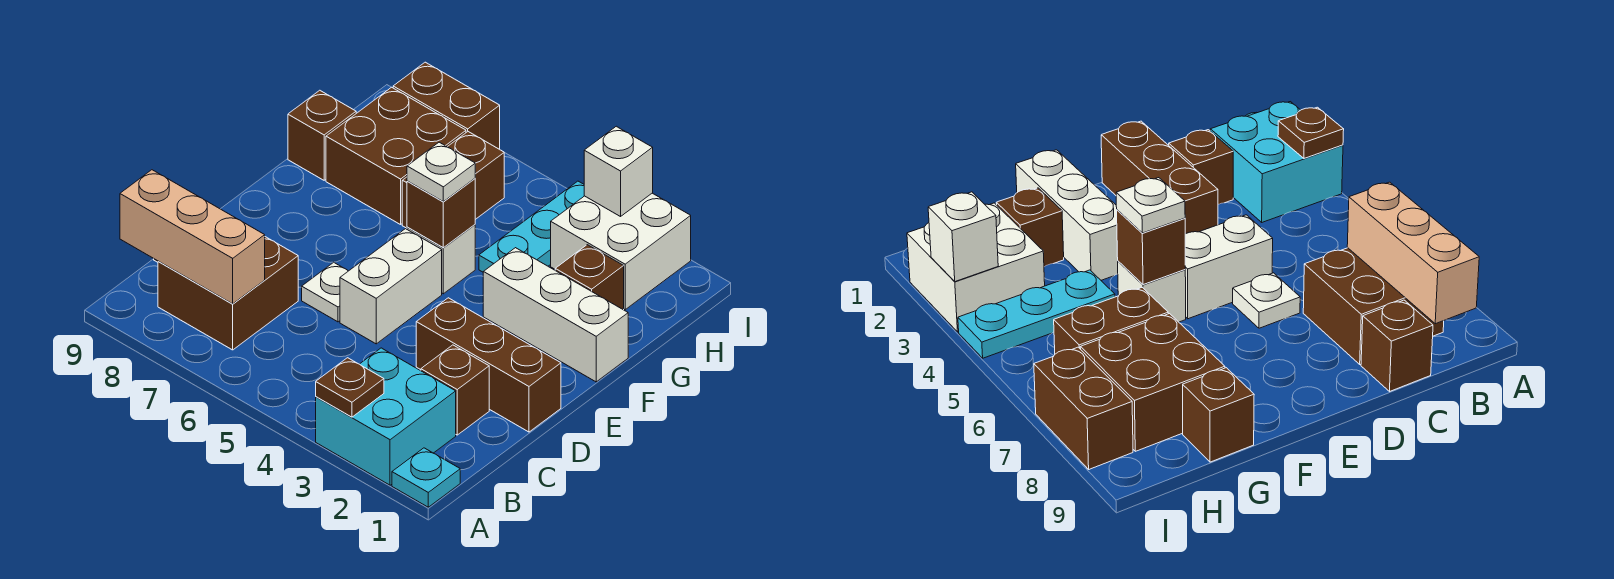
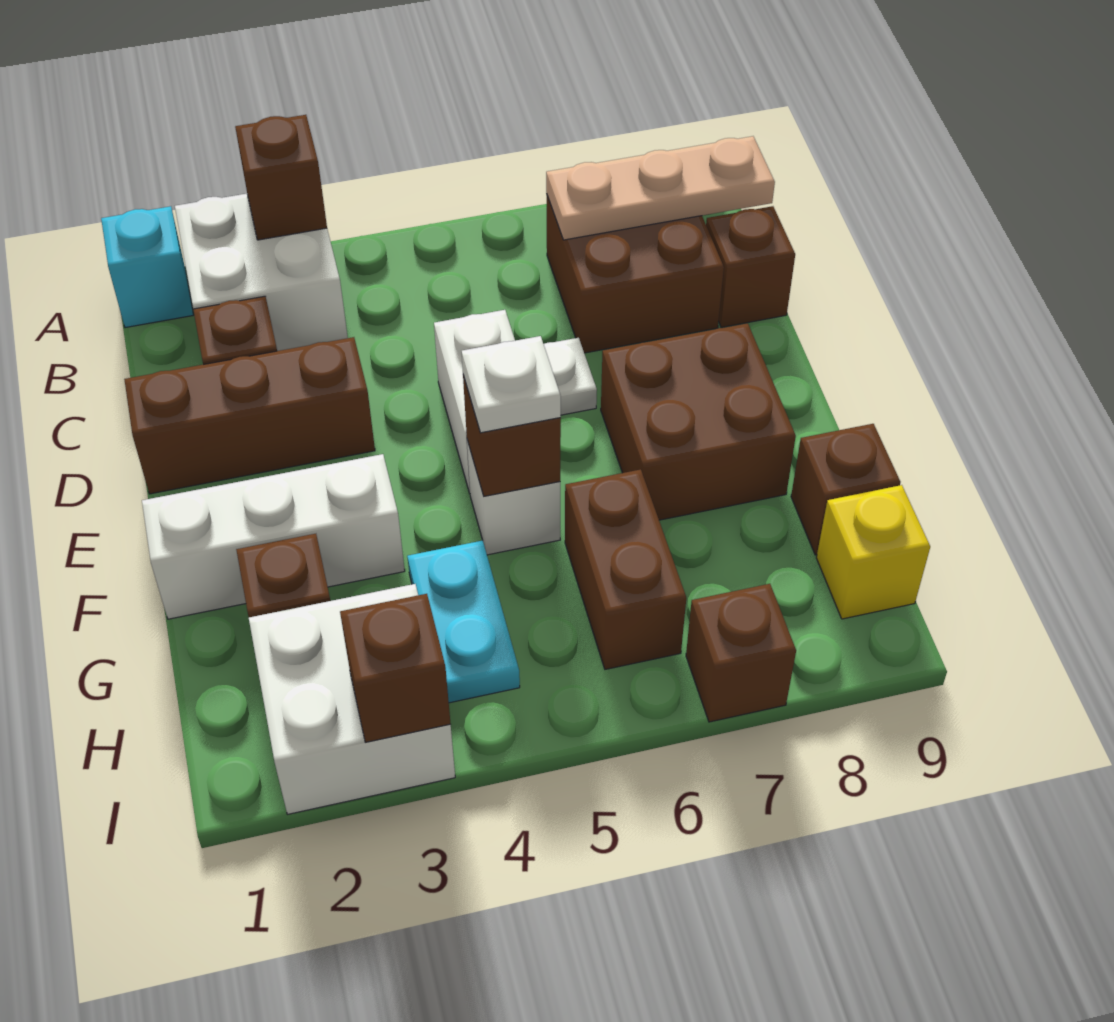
cyan plate A1 level 1 -> cyan brick A1 level 1
cyan brick A2:B3 level 1 -> white brick A2:B3 level 1
brown plate A3 level 2 -> brown brick A3 level 2
tan brick B7:B9 level 2 -> tan plate B7:B9 level 2
cyan plate G4:I4 level 1 -> cyan plate G4:H4 level 1
brown brick G7:H8 level 1 -> brown brick E7:F8 level 1
none -> yellow brick H9 level 1
white brick I3 level 2 -> brown brick I3 level 2
brown brick I7:I8 level 1 -> brown brick I7 level 1

